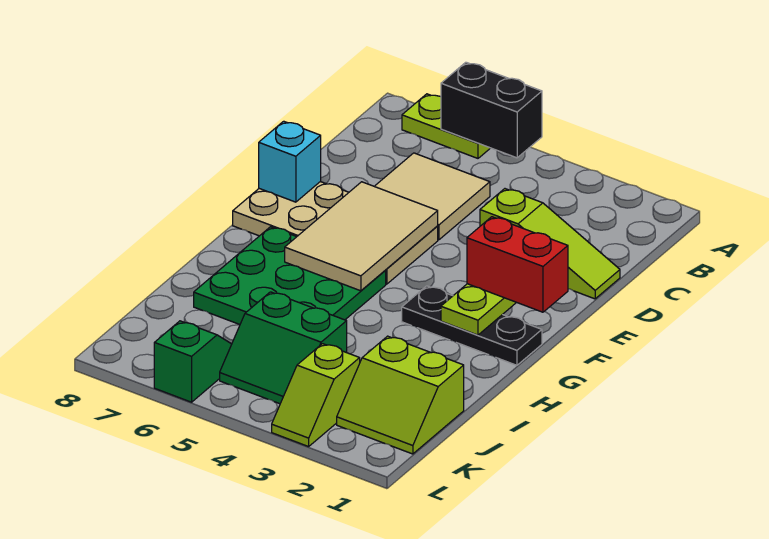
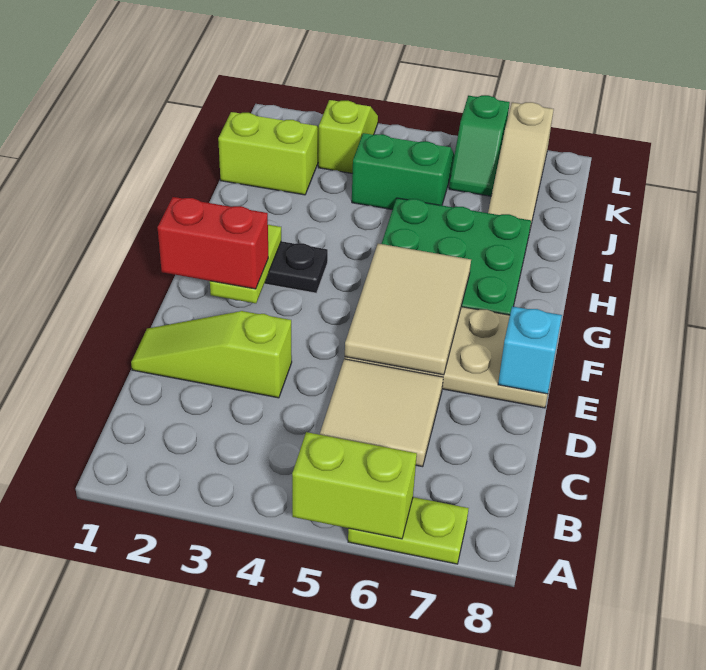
black brick A5:A6 level 2 -> lime brick A5:A6 level 2
none -> tan slope J7:L7 level 1 top L

